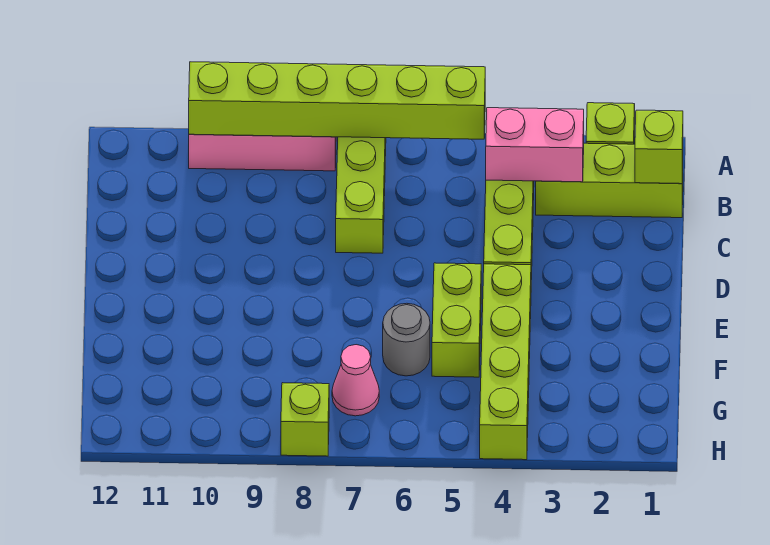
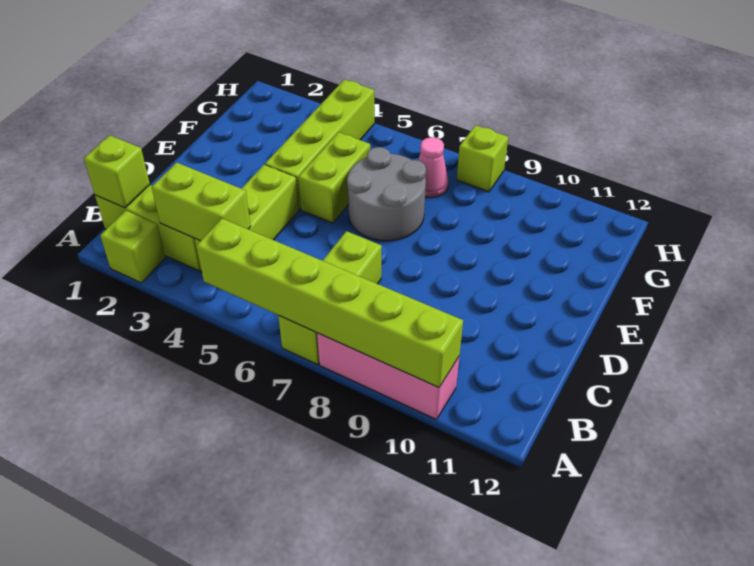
pink brick B3:B4 level 2 -> lime brick B3:B4 level 2
grey round brick F6 level 1 -> grey round brick E6:F7 level 1

